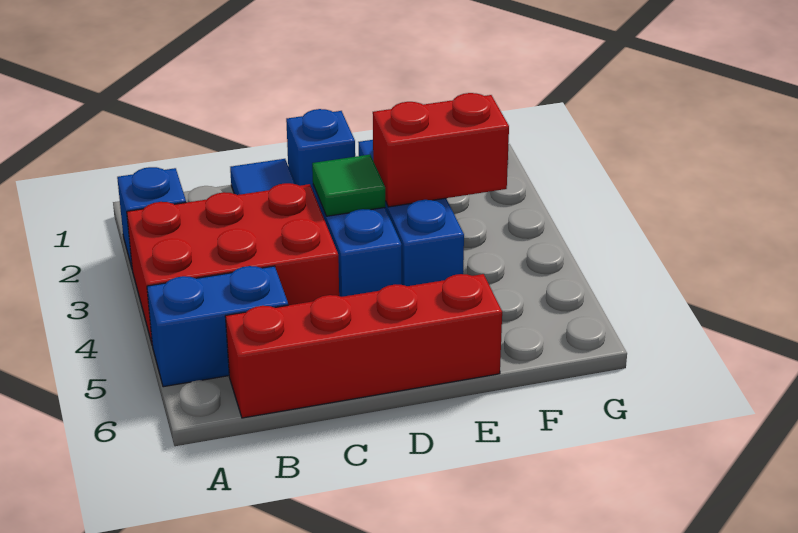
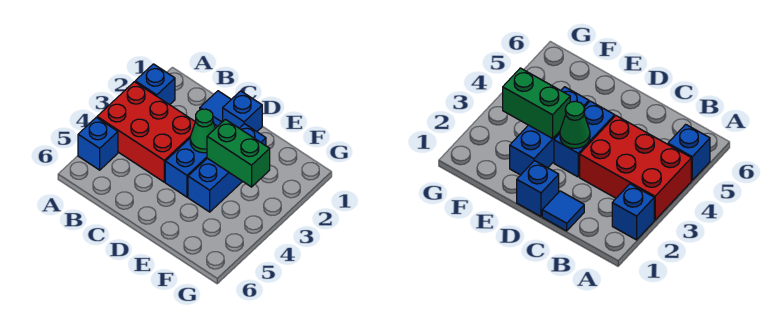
blue brick A5:B5 level 1 -> blue brick A5 level 1
red brick B6:E6 level 1 -> none
green tile D3 level 2 -> green cone D3 level 2
red brick E3:F3 level 2 -> green brick E3:F3 level 2

